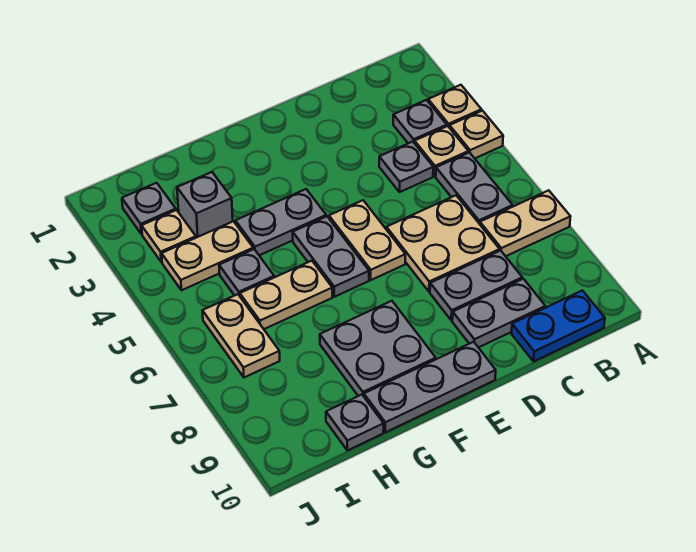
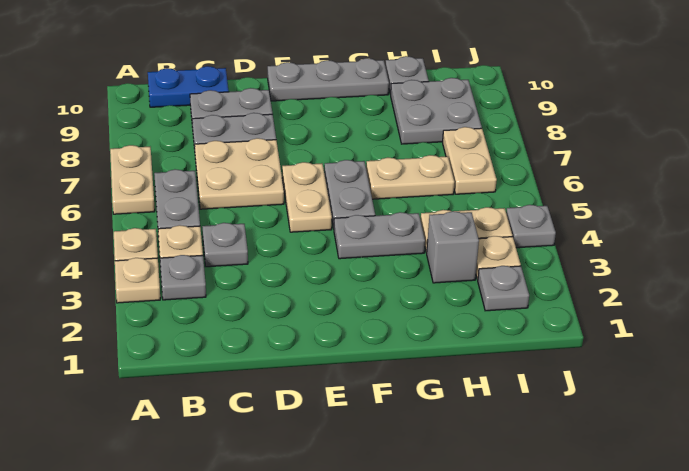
tan plate A7:B7 level 1 -> tan plate A6:A7 level 1
grey plate F8:G9 level 1 -> grey plate H8:I9 level 1
grey plate H5 level 1 -> grey plate J4 level 1

